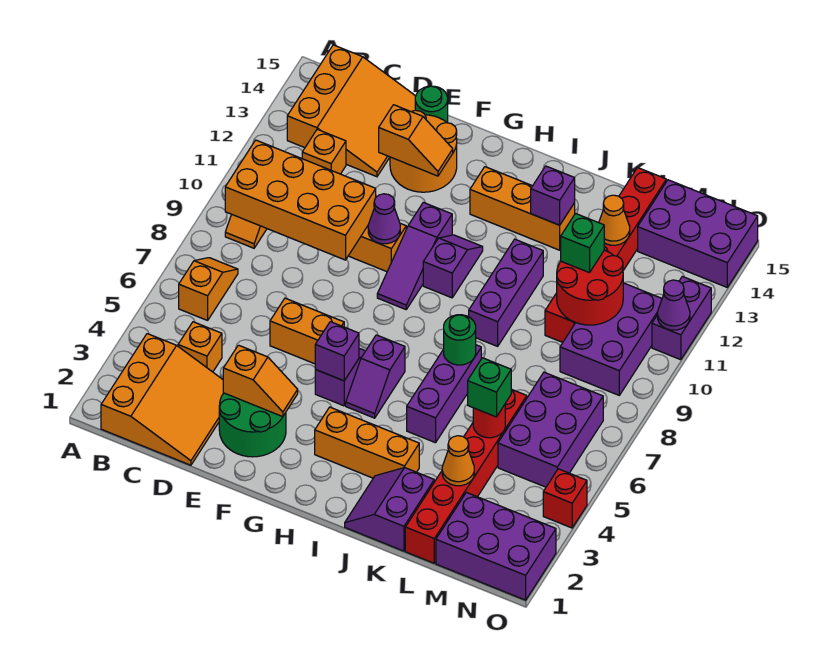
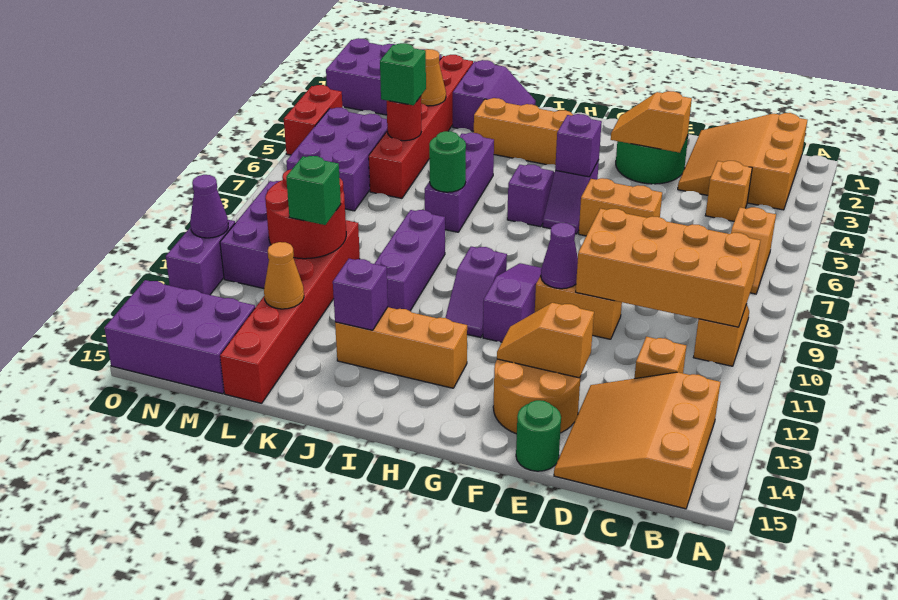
red brick O4 level 1 -> red brick O4:O5 level 1

